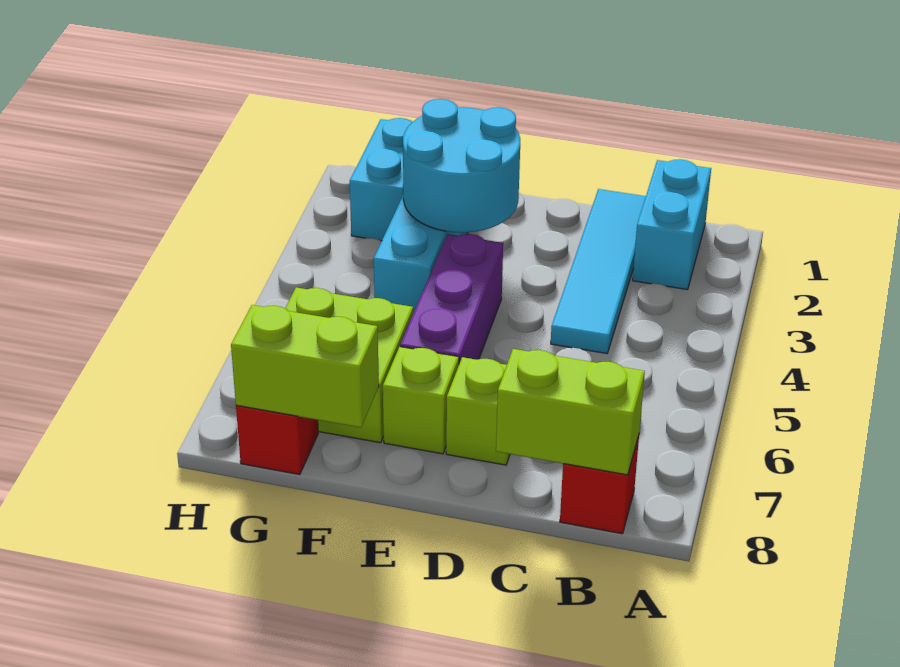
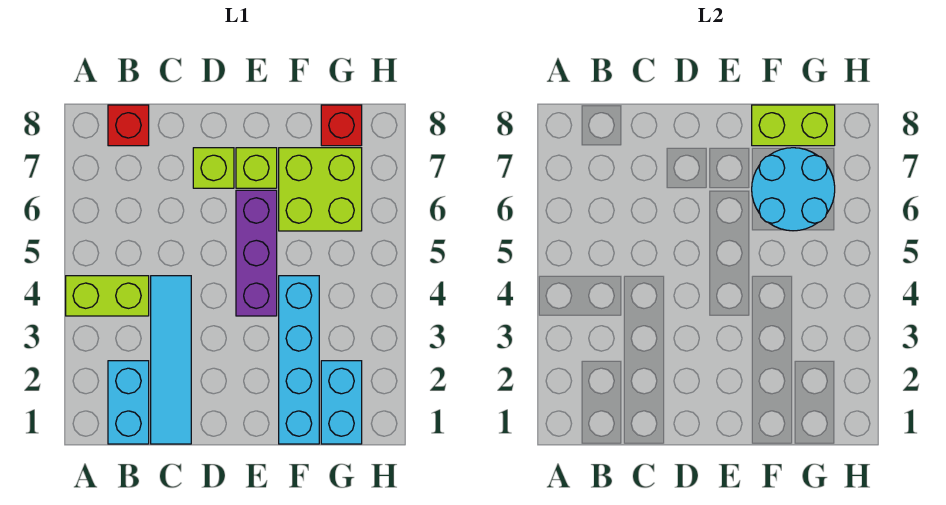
lime brick B8:C8 level 2 -> lime brick A4:B4 level 1
cyan round brick E2:F3 level 2 -> cyan round brick F6:G7 level 2

